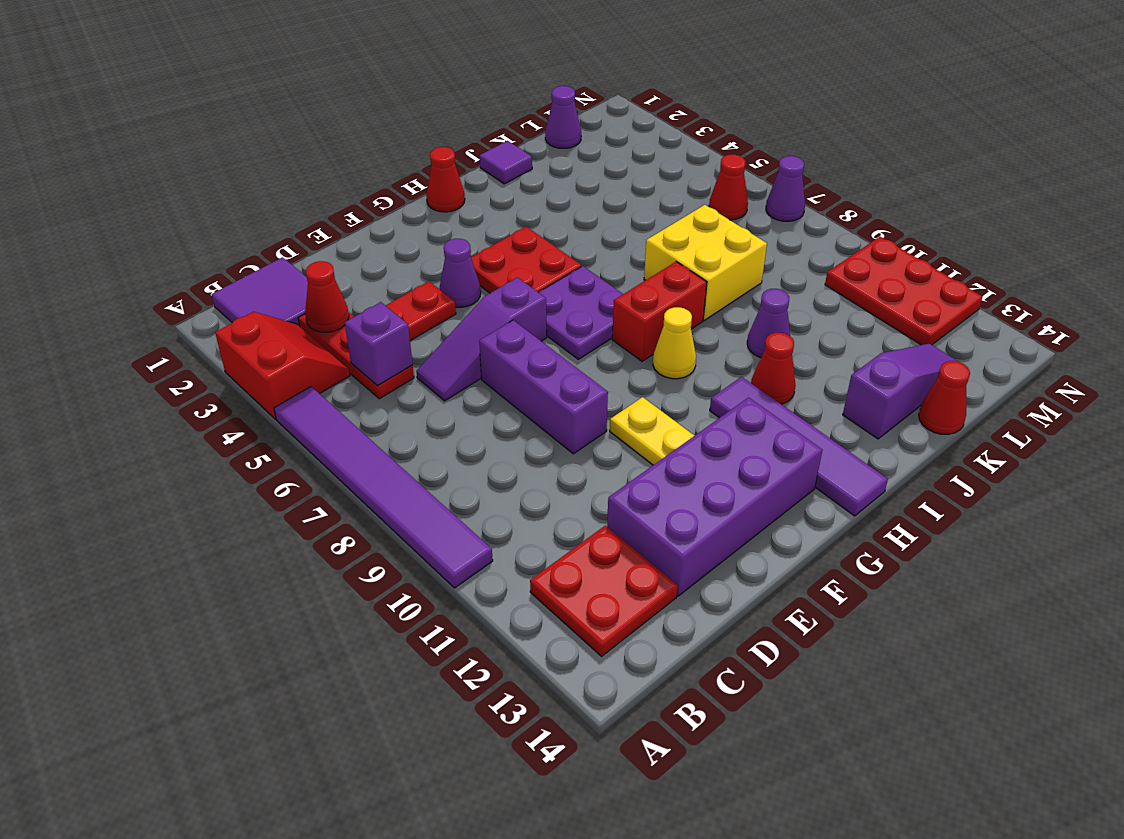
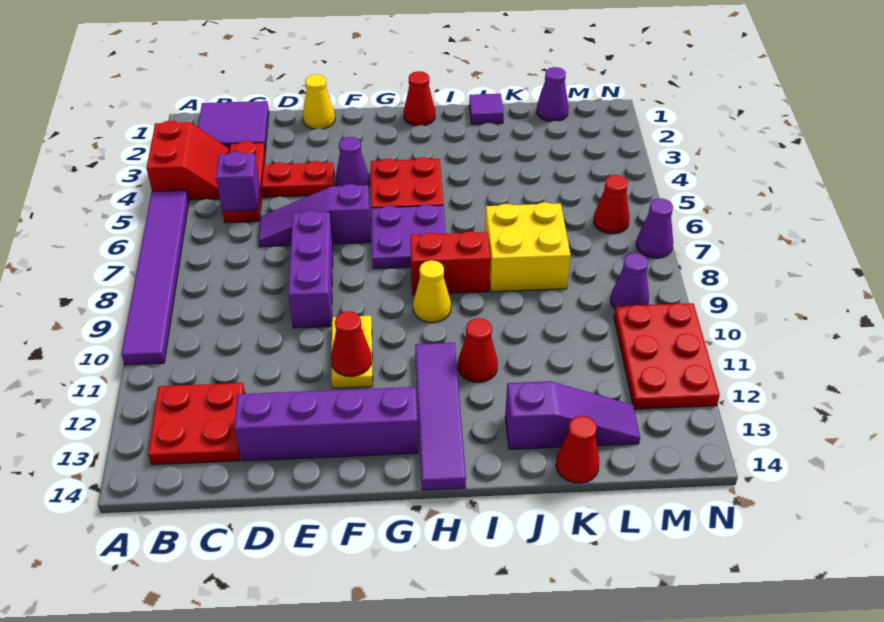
red cone C3 level 2 -> red cone F11 level 2
purple brick D12:G13 level 1 -> purple brick D13:G13 level 1
none -> yellow cone E1 level 1
purple cone J10 level 1 -> purple cone M9 level 1

